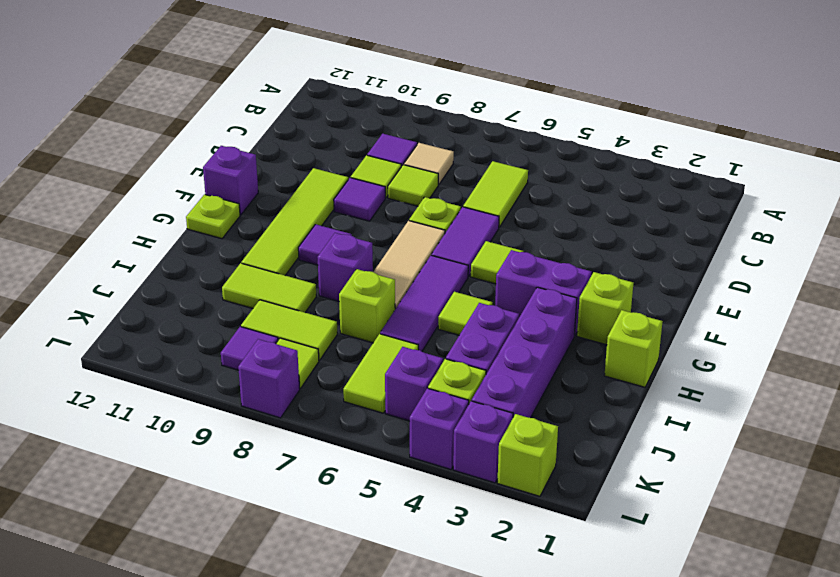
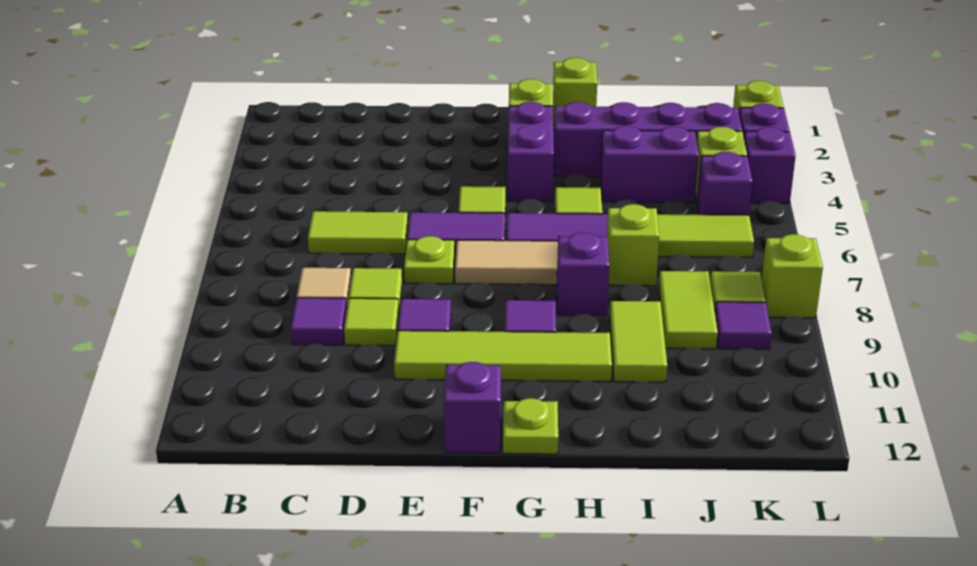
purple brick L8 level 1 -> lime brick L8 level 1

